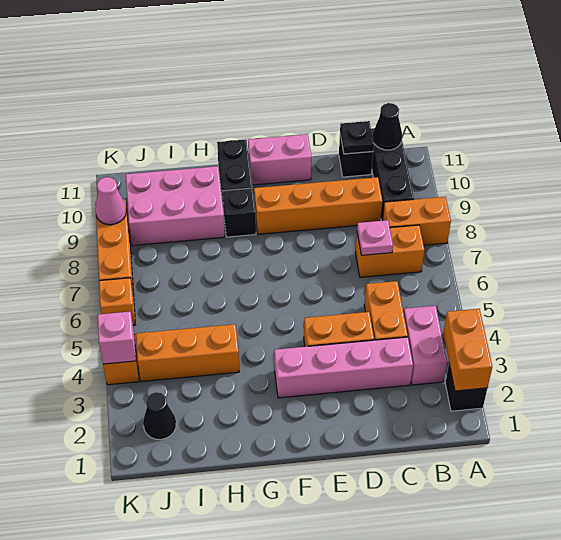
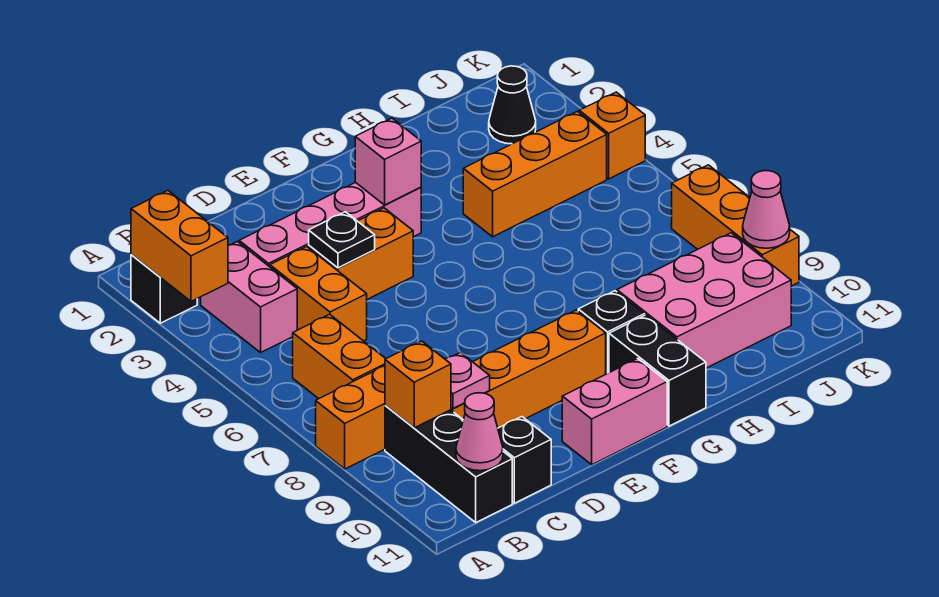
orange brick B7:C7 level 1 -> orange brick B6:B7 level 1
black cone B11 level 2 -> pink cone B11 level 2
pink plate C7 level 2 -> pink plate C9 level 2
black plate C11 level 2 -> black plate D4 level 2
pink brick K4 level 2 -> pink brick F3 level 2
orange brick K6 level 1 -> orange brick B9 level 2

